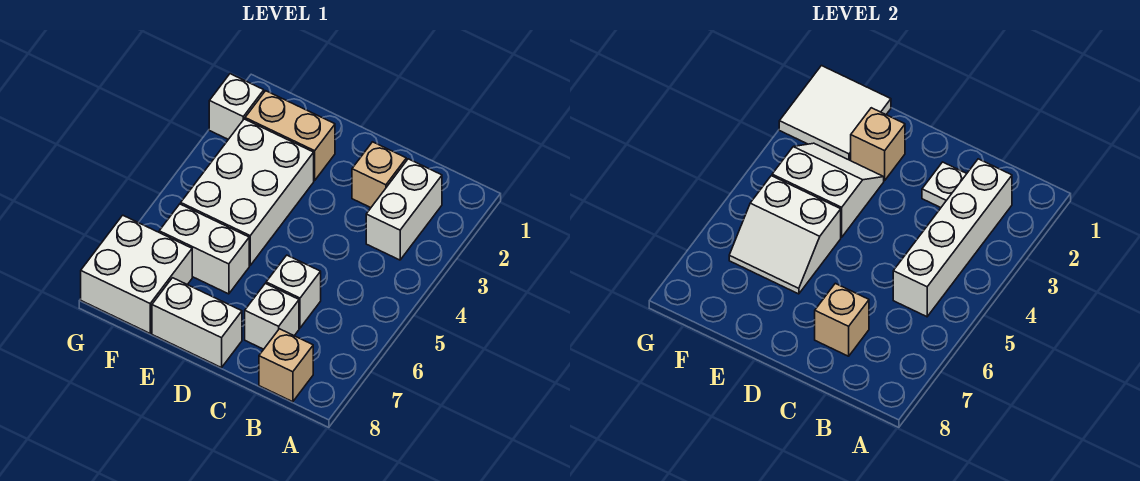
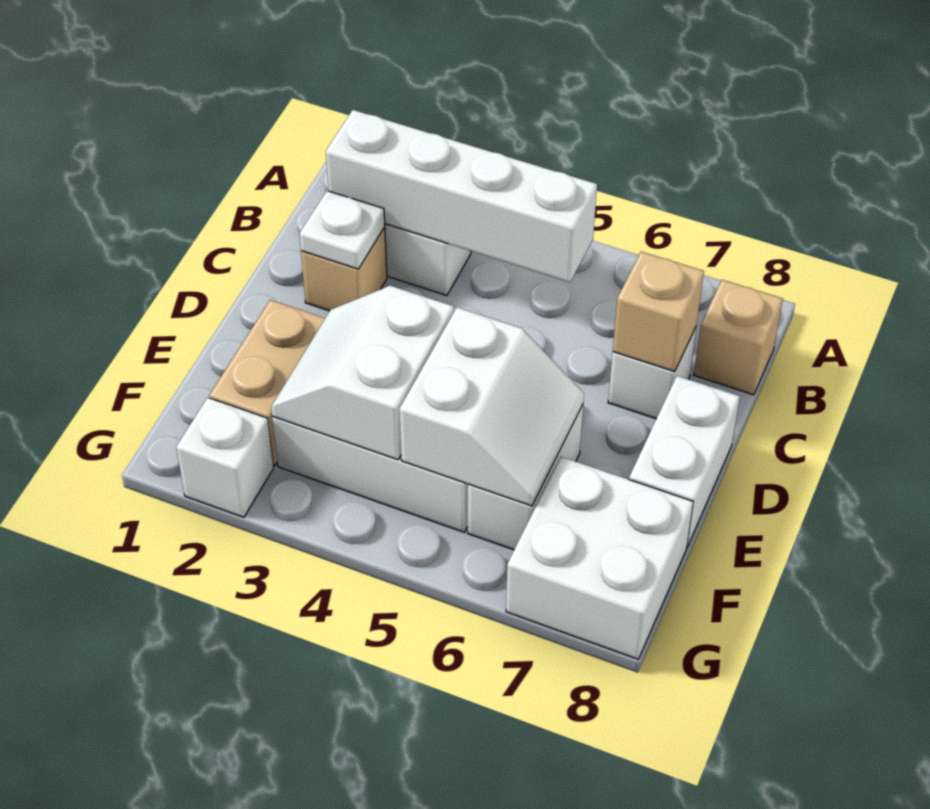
white brick C6 level 1 -> none
tan brick E2 level 2 -> none
white tile F1:G2 level 2 -> none

